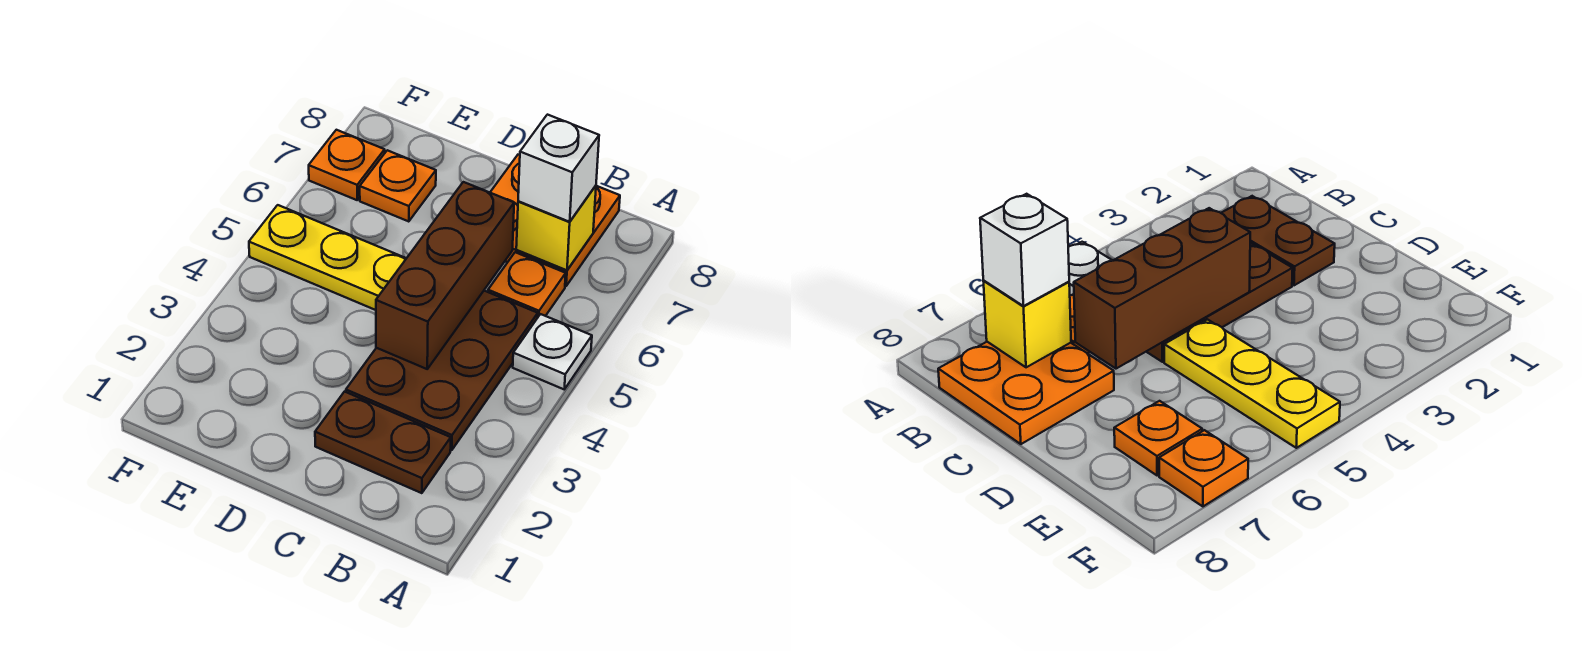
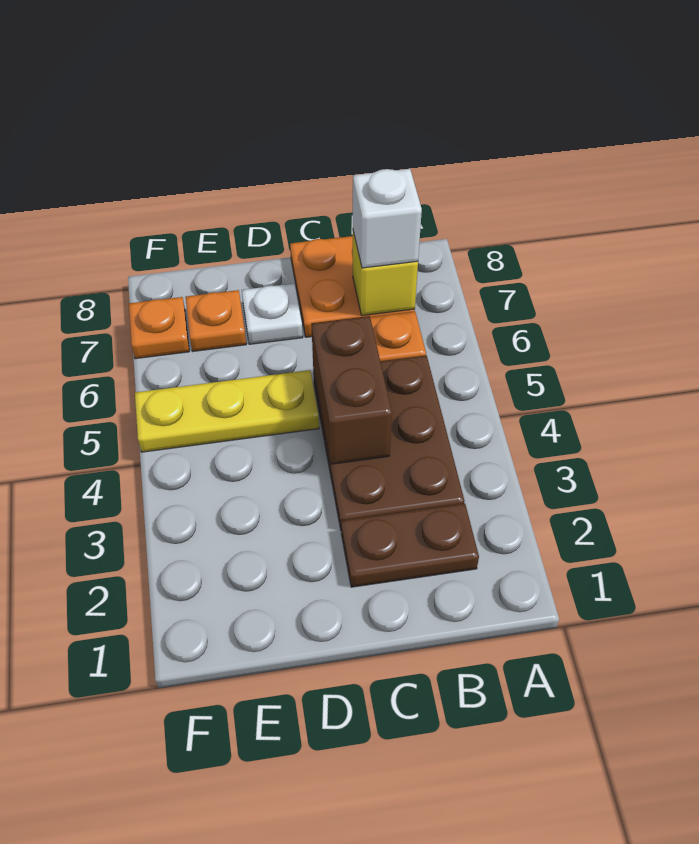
white plate A5 level 1 -> white plate D7 level 1
brown brick C4:C6 level 2 -> brown brick C4:C5 level 2

